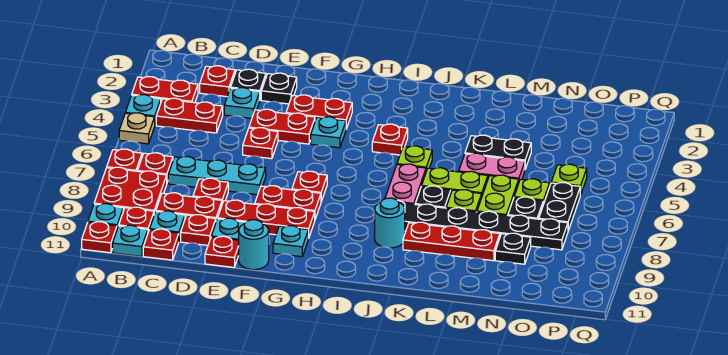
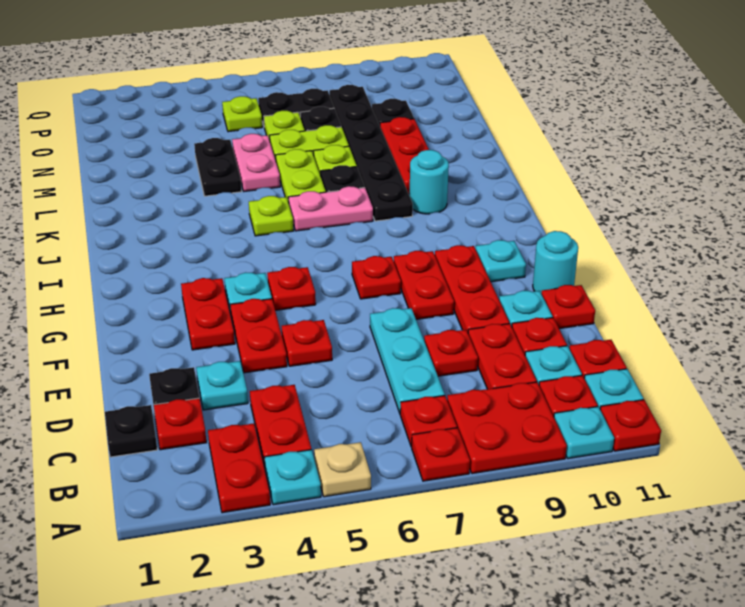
black plate E2 level 1 -> black plate C1 level 1
red plate I4 level 1 -> red plate G5 level 1

